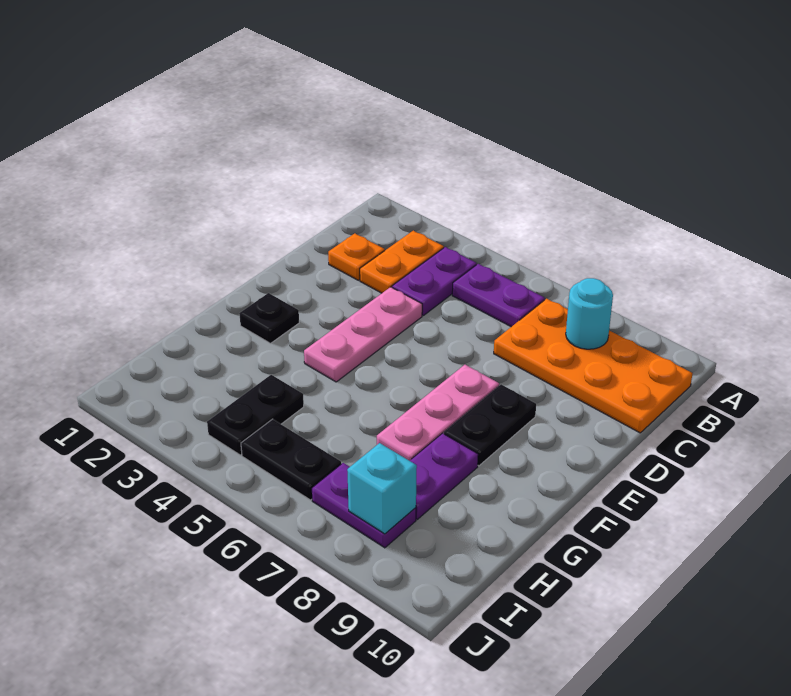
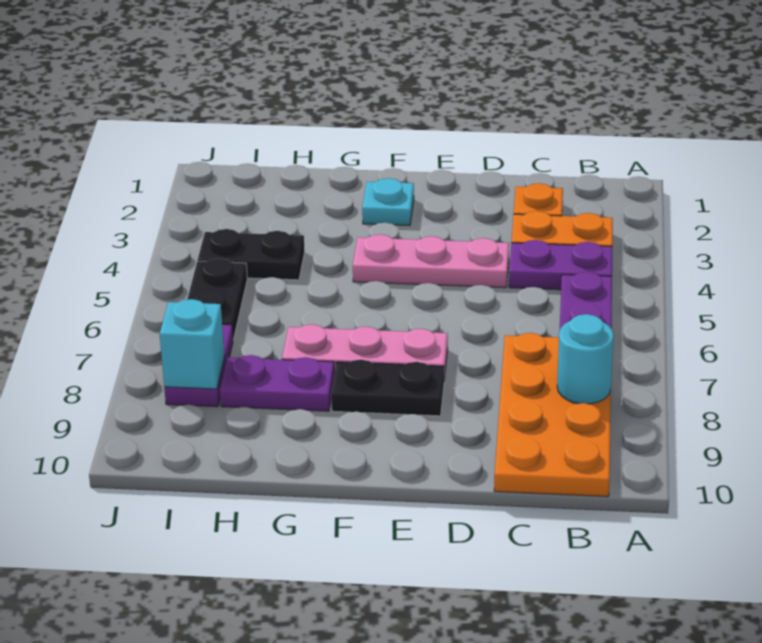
black plate F2 level 1 -> cyan plate F2 level 1

